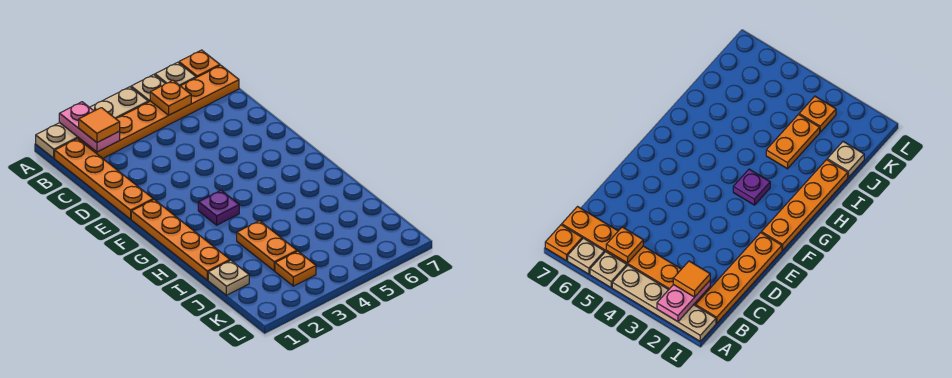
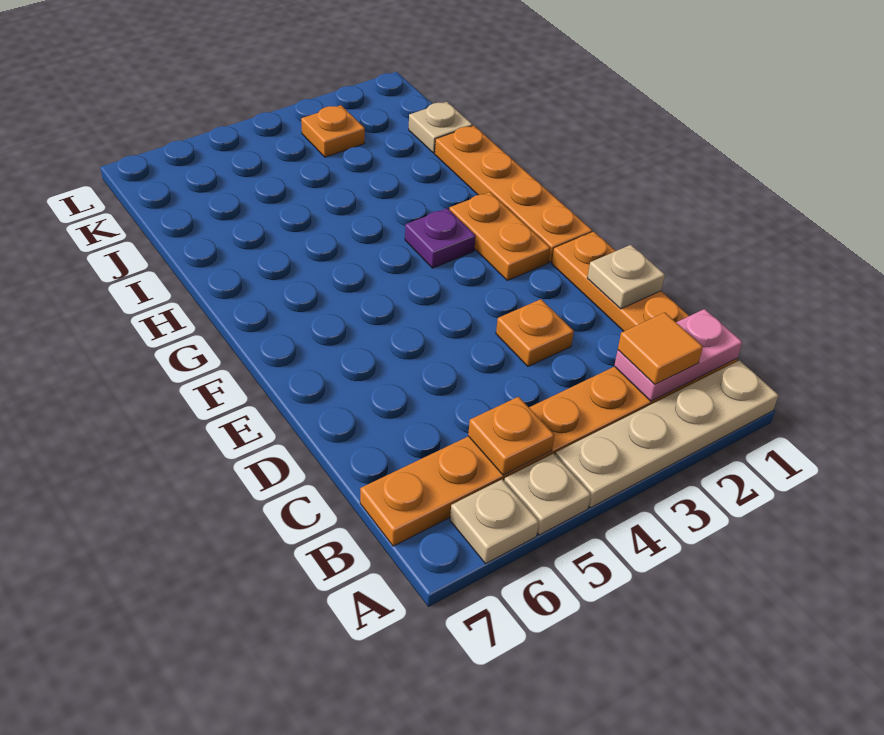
pink plate A2:B2 level 2 -> pink plate B1:B2 level 2
orange plate A7 level 1 -> orange plate D3 level 1
none -> tan plate D1 level 2
orange plate I3:J3 level 1 -> orange plate F2:G2 level 1

